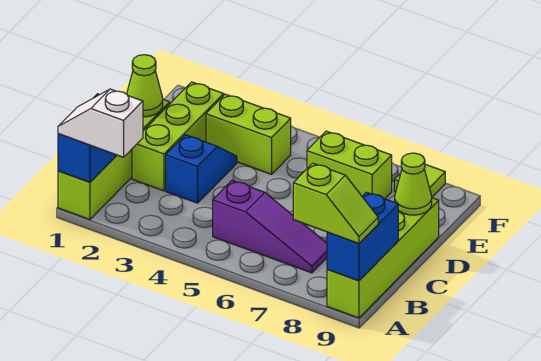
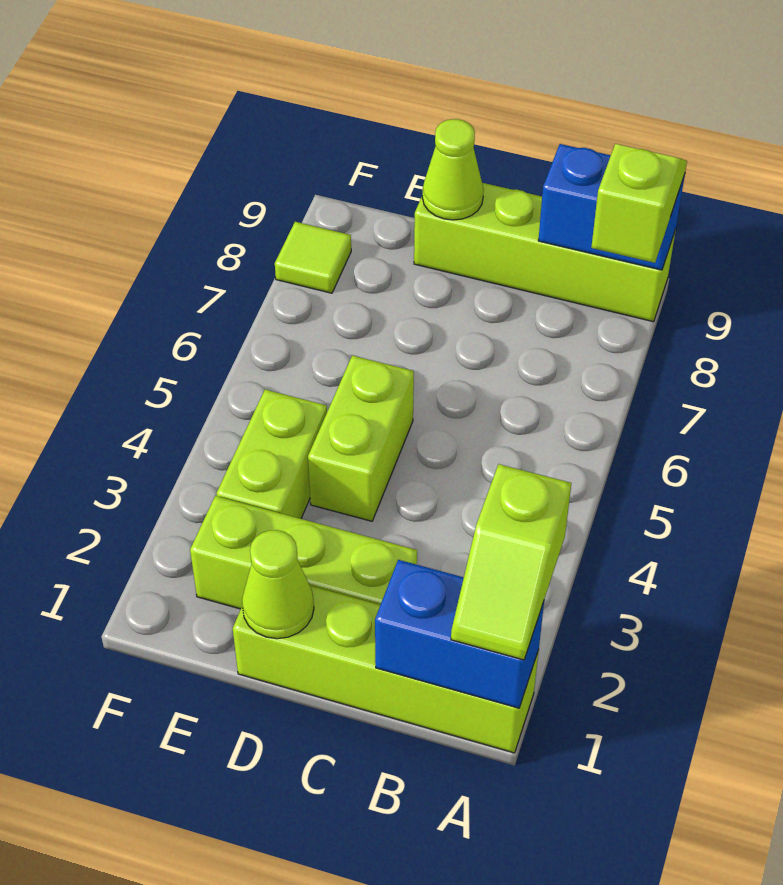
white slope A1:A2 level 3 top 2 -> lime slope A1:A2 level 3 top 2
purple slope B5:B7 level 1 top 5 -> none
blue slope C3:D3 level 1 top C -> none
lime brick E6:E7 level 1 -> lime brick D4:D5 level 1

